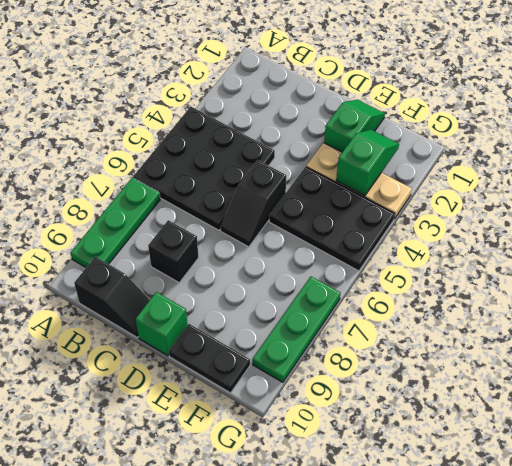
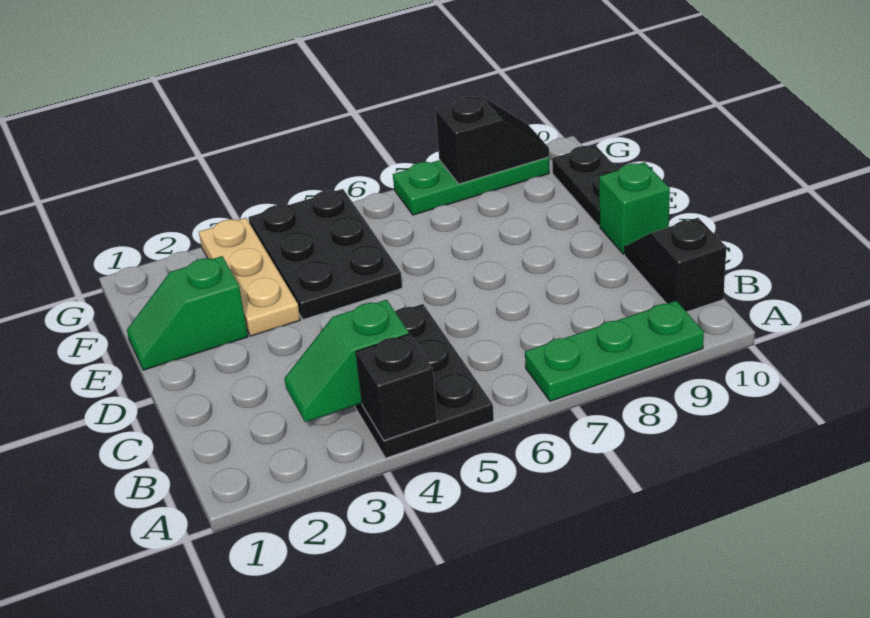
black plate A4:C6 level 1 -> black plate A4:C5 level 1
black brick C8 level 1 -> black brick A4 level 2
black slope D5:D6 level 1 top 5 -> black slope G8:G9 level 2 top 8
green slope F2:F3 level 2 top 3 -> green slope B3:B4 level 2 top 4

